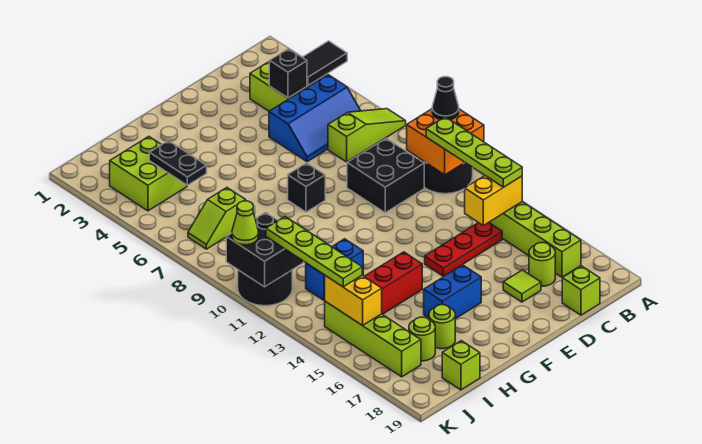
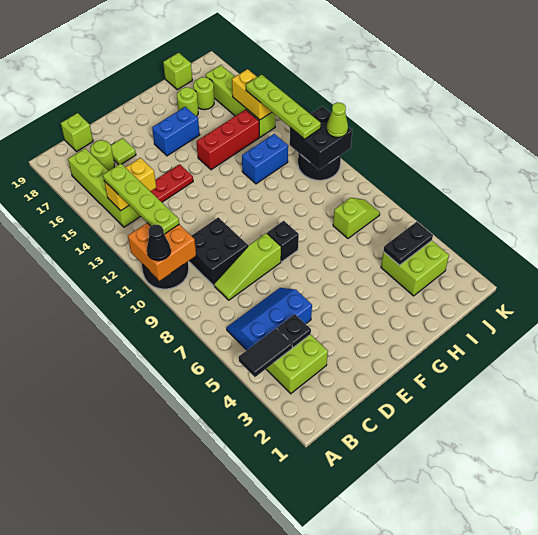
lime slope A7:C7 level 1 top C -> lime slope C8:E8 level 1 top E
black brick C4 level 2 -> black plate C4 level 2
black plate I4:I5 level 2 -> black plate I4:J4 level 2

